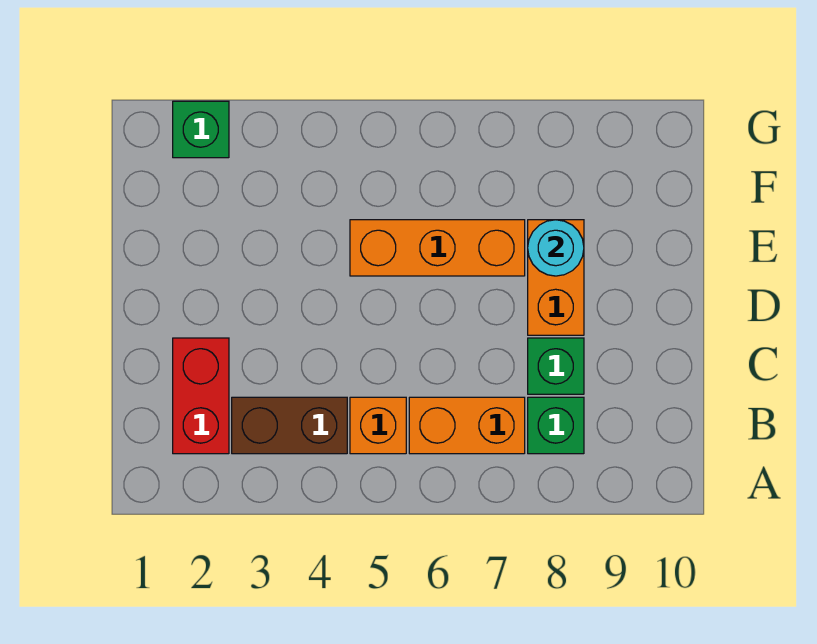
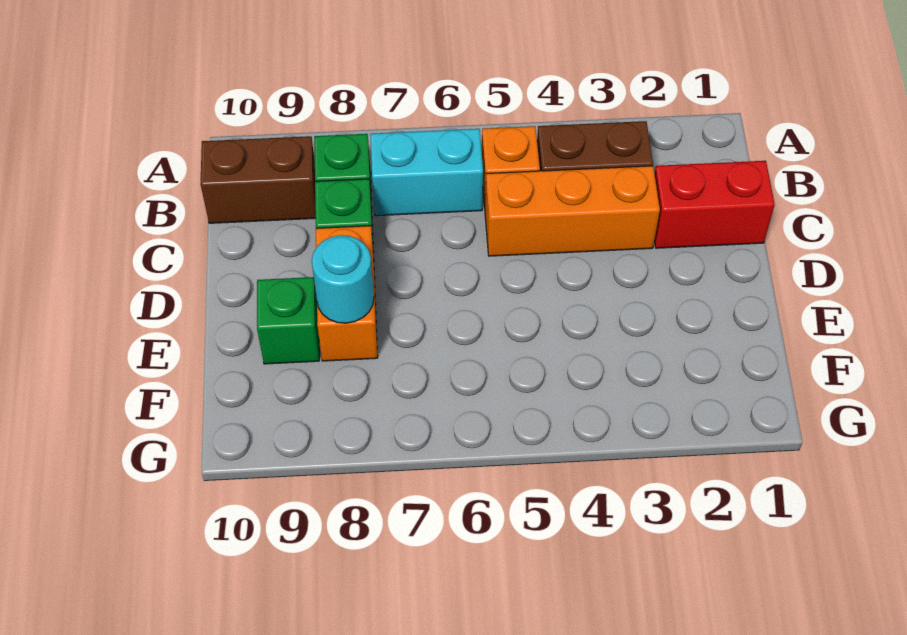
red brick B2:C2 level 1 -> red brick C1:C2 level 1
orange brick B6:B7 level 1 -> cyan brick B6:B7 level 1
none -> brown brick B9:B10 level 1
orange brick E5:E7 level 1 -> orange brick C3:C5 level 1
green brick G2 level 1 -> green brick E9 level 1

